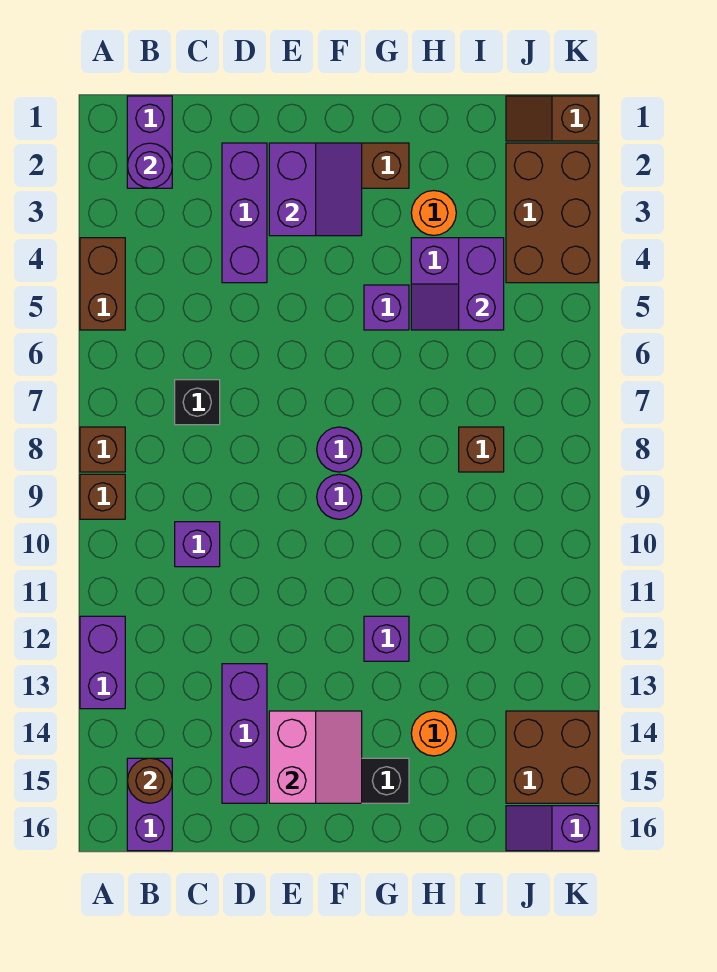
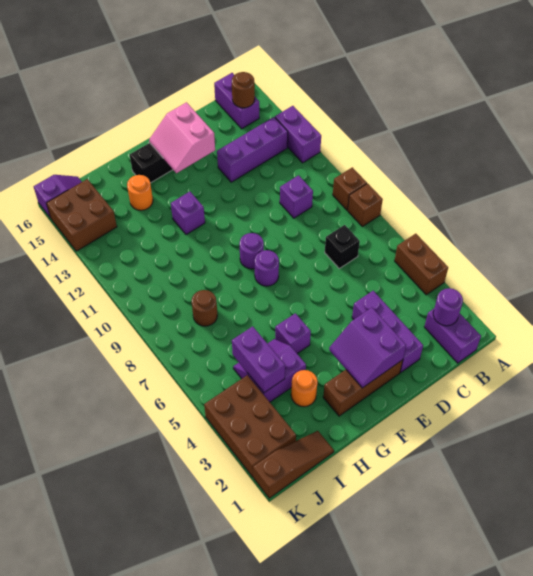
purple brick D13:D15 level 1 -> purple brick B13:D13 level 1
brown brick I8 level 1 -> brown round brick I8 level 1
brown slope J1:K1 level 1 top K -> brown slope I1:K1 level 1 top K

